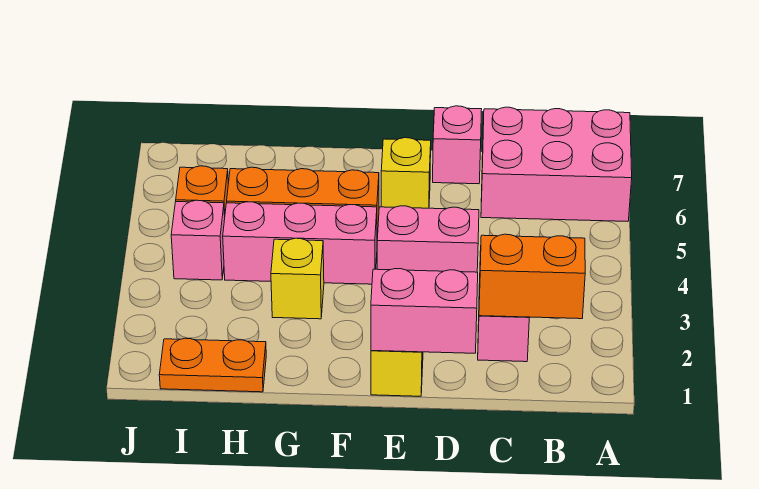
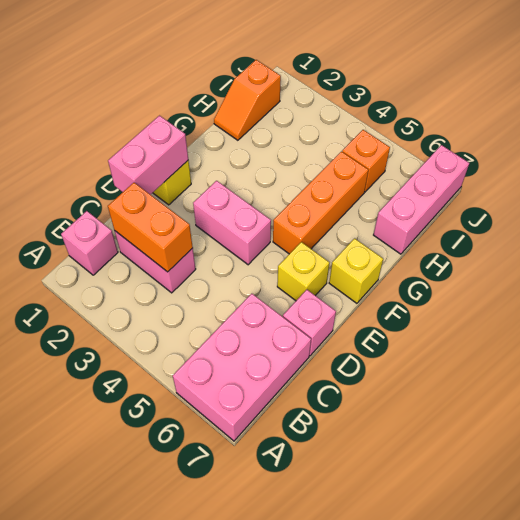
orange brick B2:C2 level 2 -> orange brick C2:C3 level 2
pink brick D4:E4 level 1 -> pink brick E3:E4 level 1
pink brick F4:H4 level 1 -> pink brick H7:J7 level 1
yellow brick G3 level 1 -> yellow brick F7 level 1
orange plate H1:I1 level 1 -> orange slope H1:I1 level 1 top I
pink brick I4 level 1 -> pink brick B1 level 1

